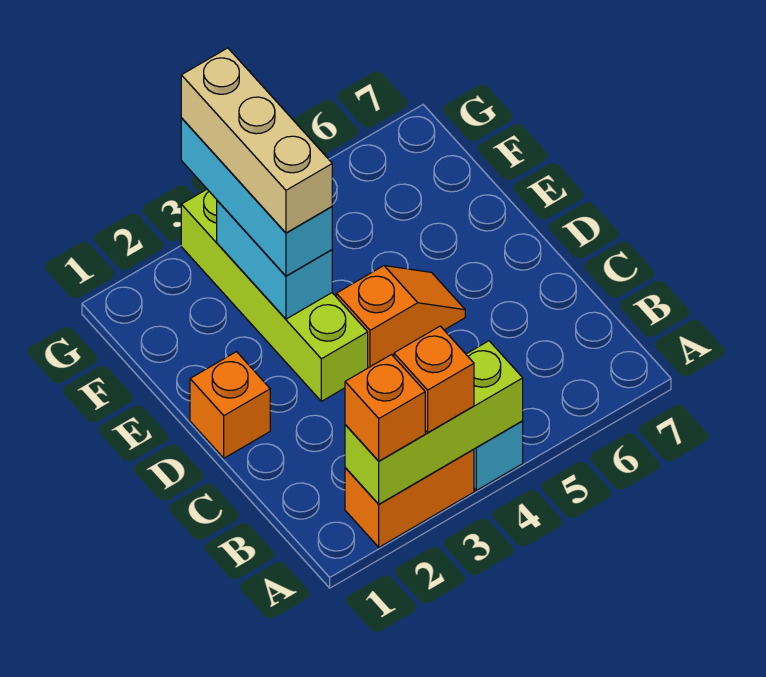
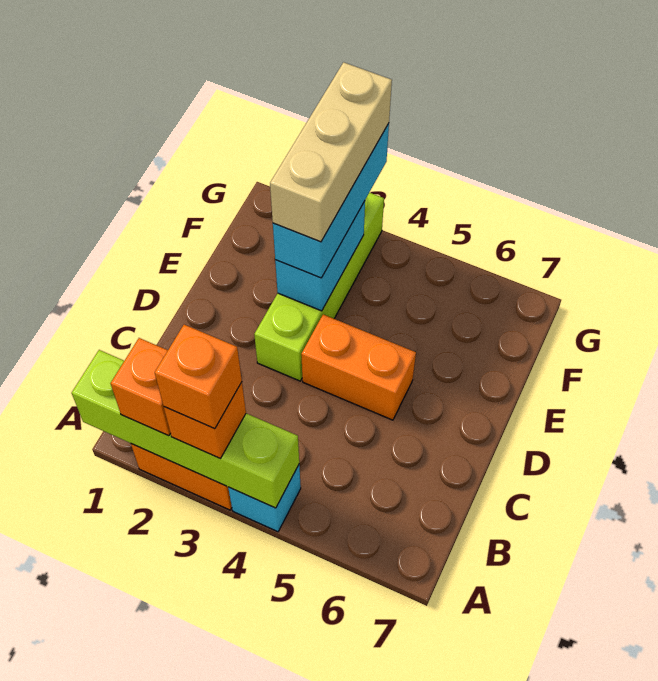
lime brick A2:A4 level 2 -> lime brick A1:A4 level 2
orange brick D1 level 1 -> orange brick A3 level 4
orange slope D4:D5 level 1 top 4 -> orange brick D4:D5 level 1

